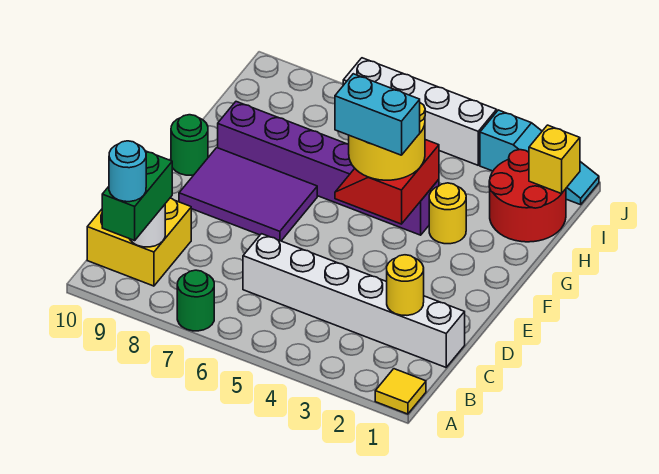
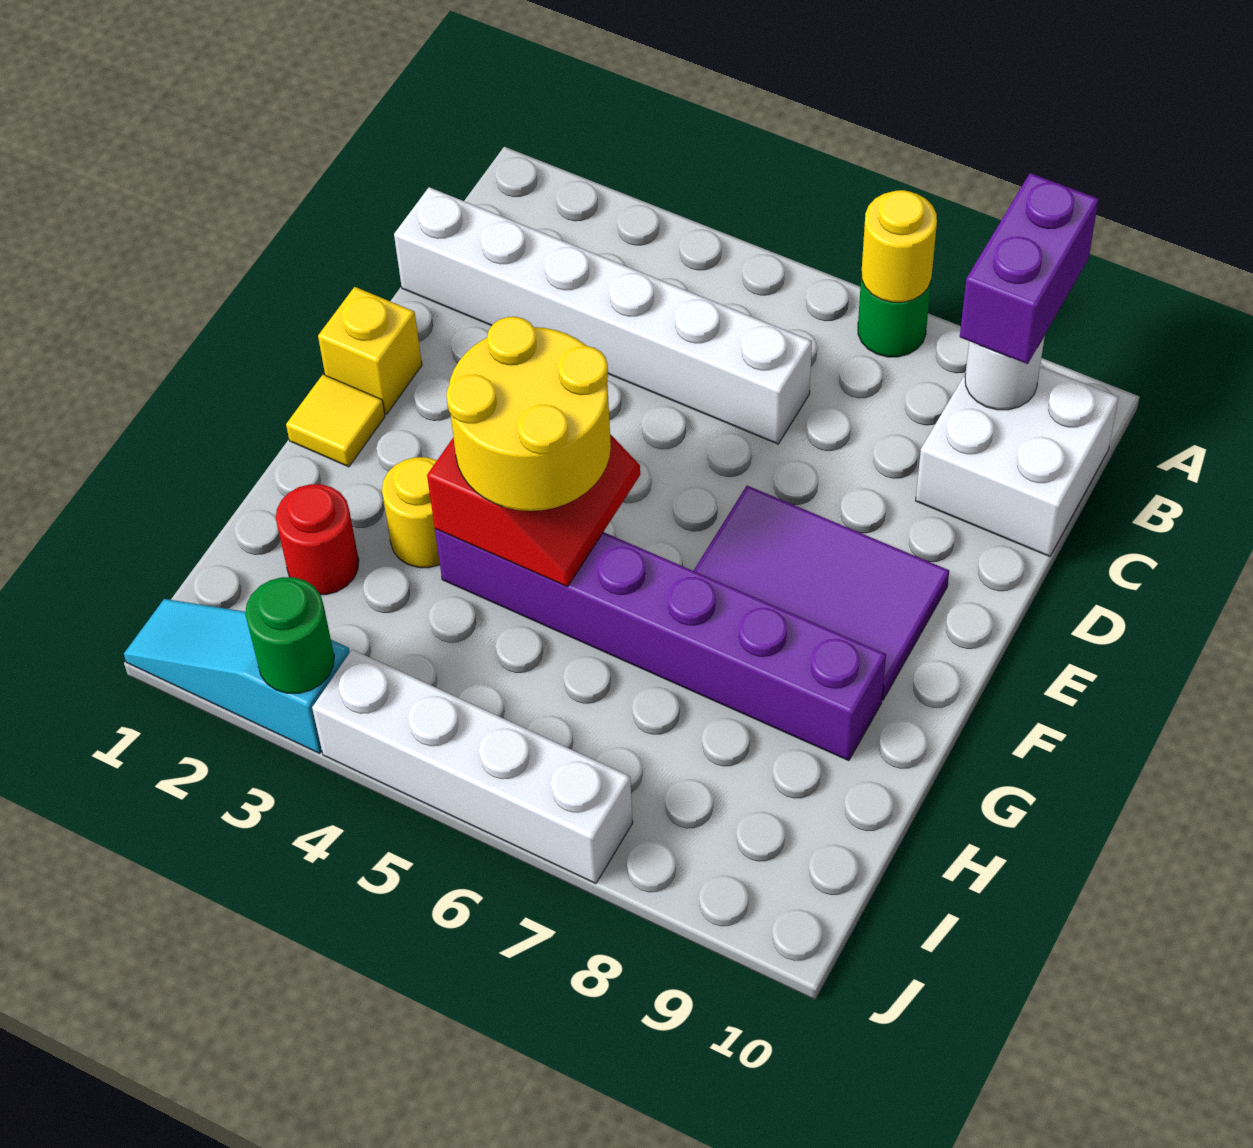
yellow tile A1 level 1 -> yellow tile F1 level 1
green brick A9:B9 level 3 -> purple brick A9:B9 level 3
cyan round brick A9 level 4 -> none
yellow brick B9:C10 level 1 -> white brick B9:C10 level 1
yellow round brick C2 level 2 -> yellow round brick A7 level 2
cyan brick F4:F5 level 4 -> none
green round brick F10 level 1 -> green round brick J3 level 2
red round brick H1:I2 level 1 -> red round brick H2 level 1
yellow brick I1 level 2 -> yellow brick E1 level 1

